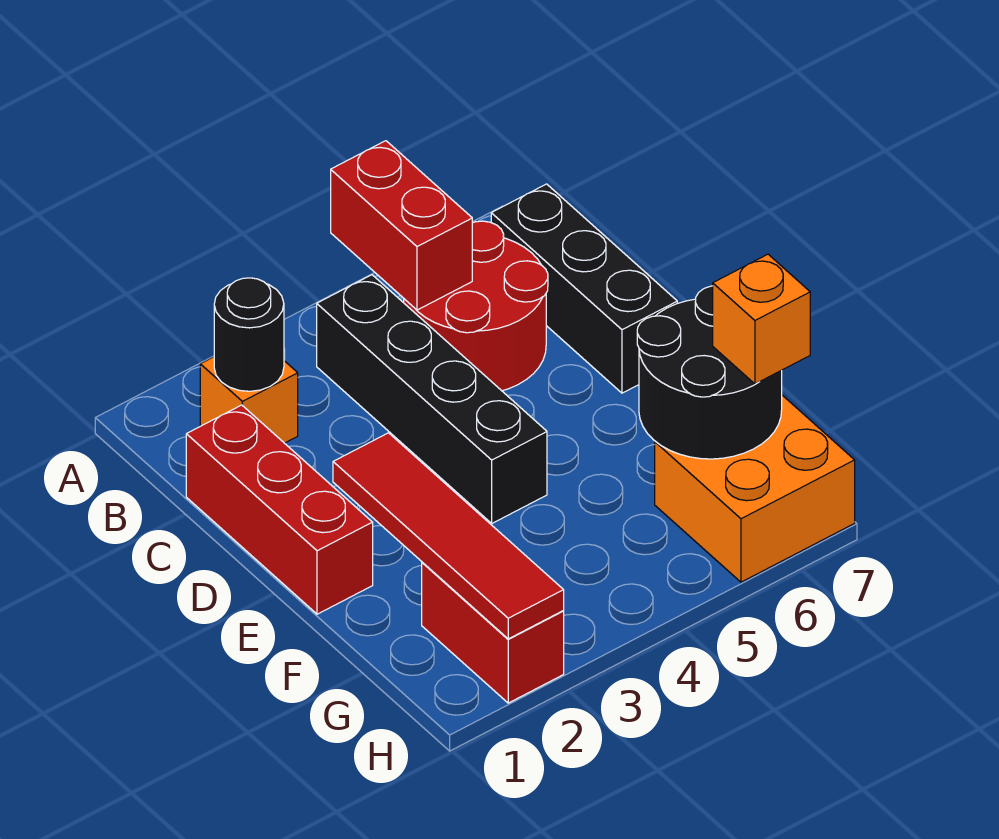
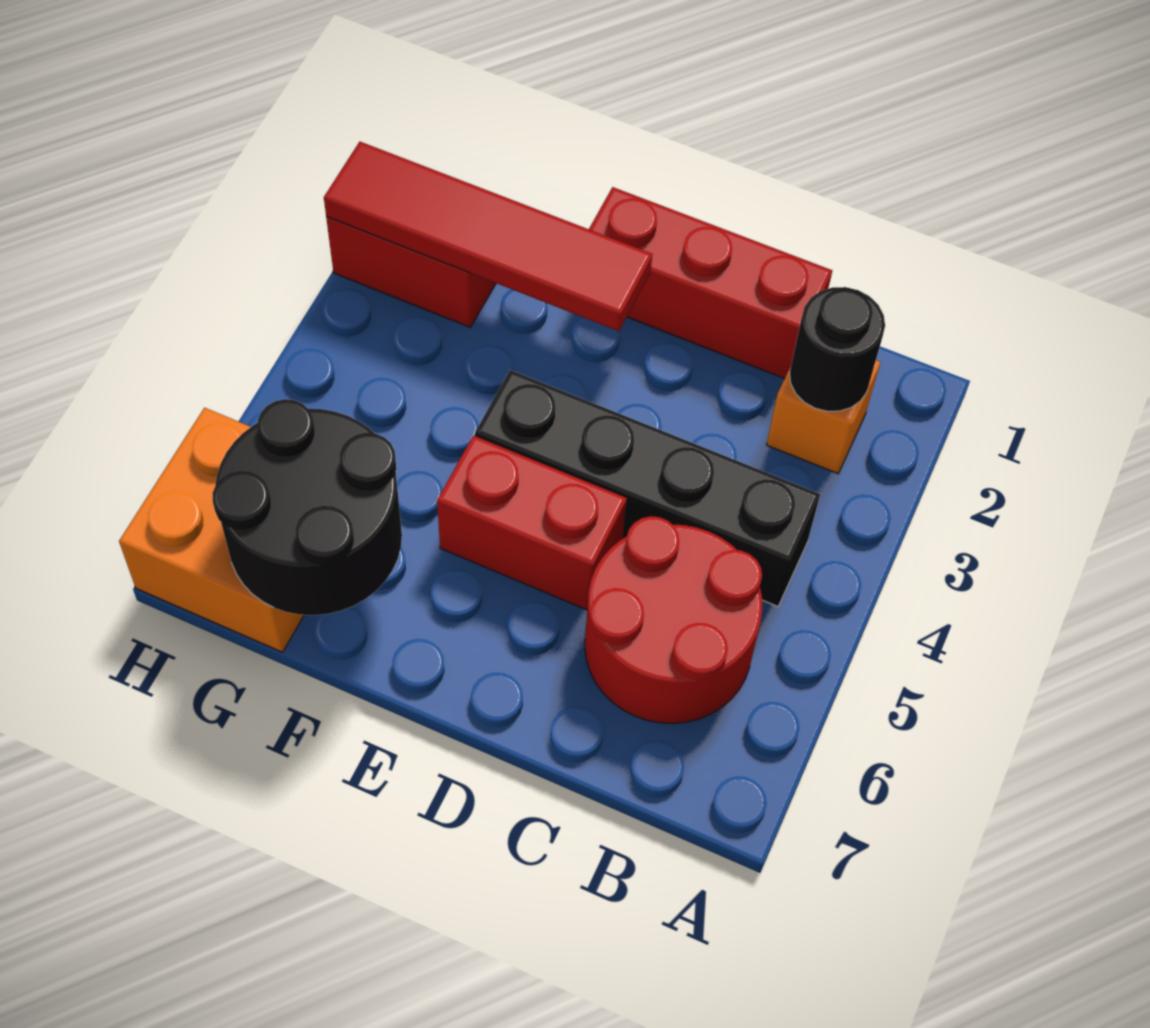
red brick A5:B5 level 2 -> red brick D5:E5 level 1
black brick B7:D7 level 1 -> none
orange brick G7 level 3 -> none

